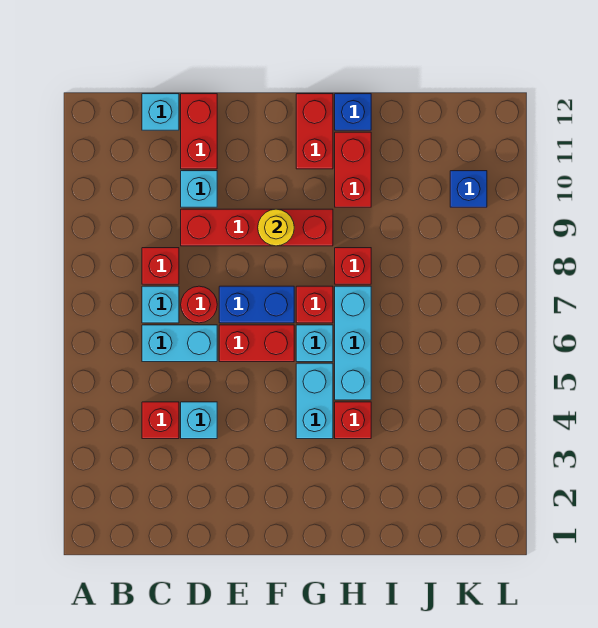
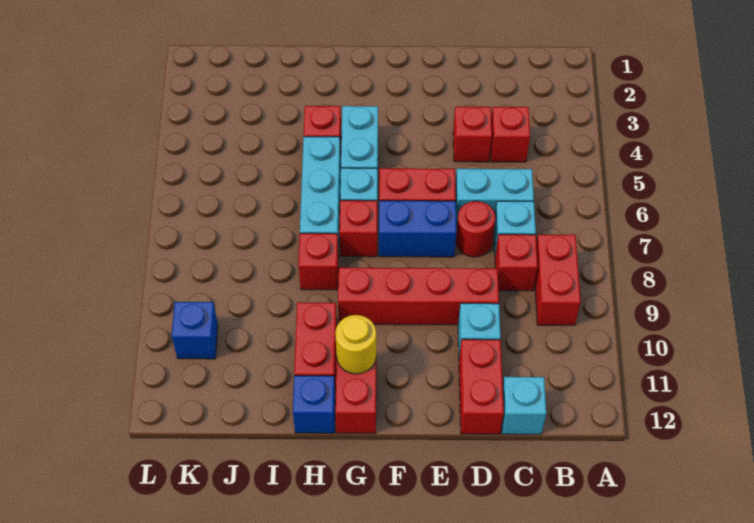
none -> red brick B8:B9 level 1
cyan brick D4 level 1 -> red brick D4 level 1
yellow round brick F9 level 2 -> yellow round brick G11 level 2

